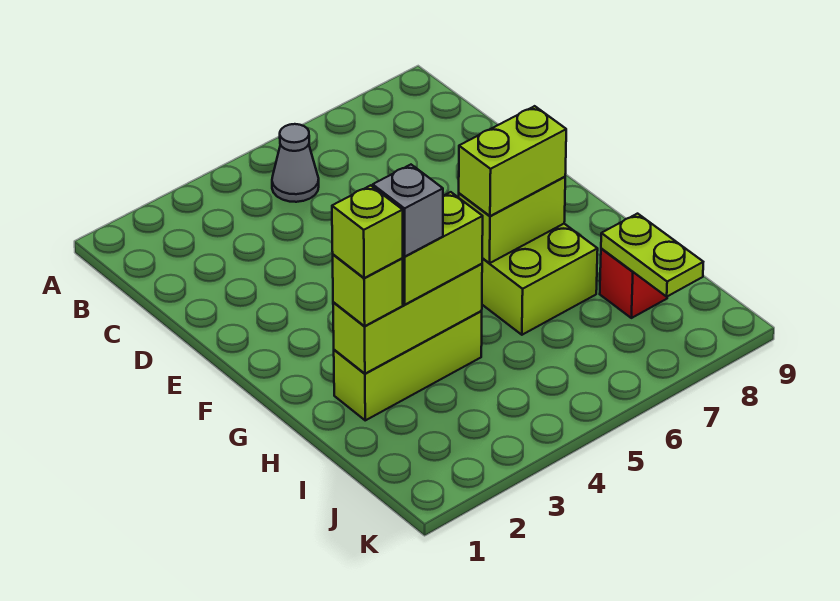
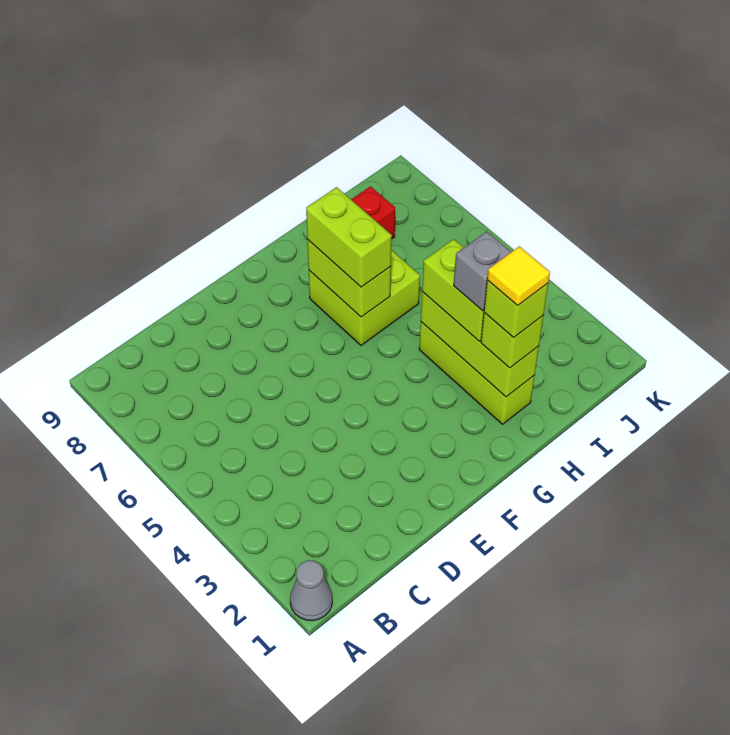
grey cone B5 level 1 -> grey cone A1 level 1
none -> yellow tile H2 level 5
lime plate I8:J8 level 2 -> none

